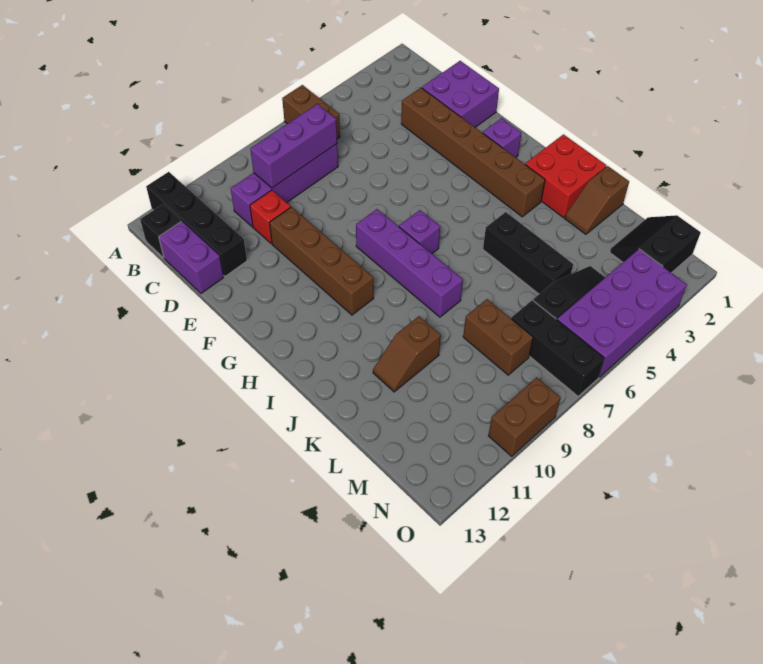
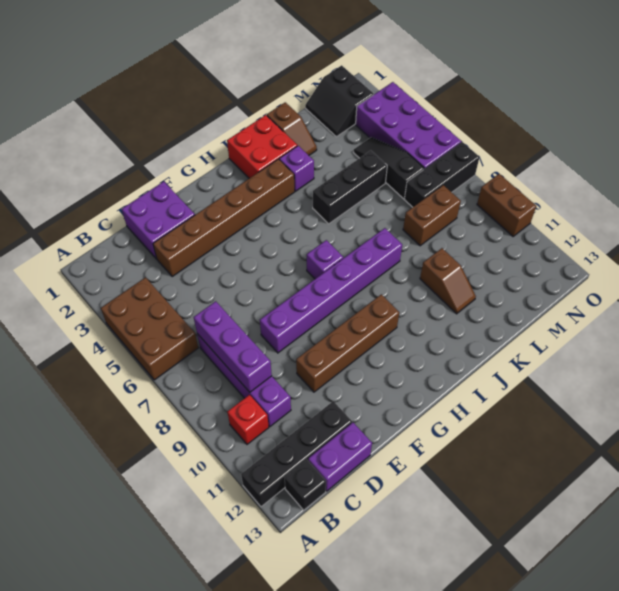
brown brick A6:B6 level 1 -> brown brick A4:B6 level 1
red brick D10 level 1 -> red brick B10 level 1
purple brick G2 level 1 -> purple brick J3 level 1
purple brick G8:J8 level 1 -> purple brick E8:J8 level 1

